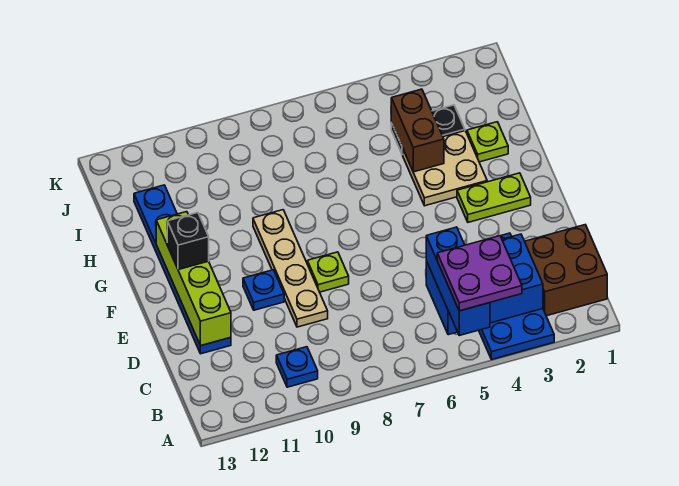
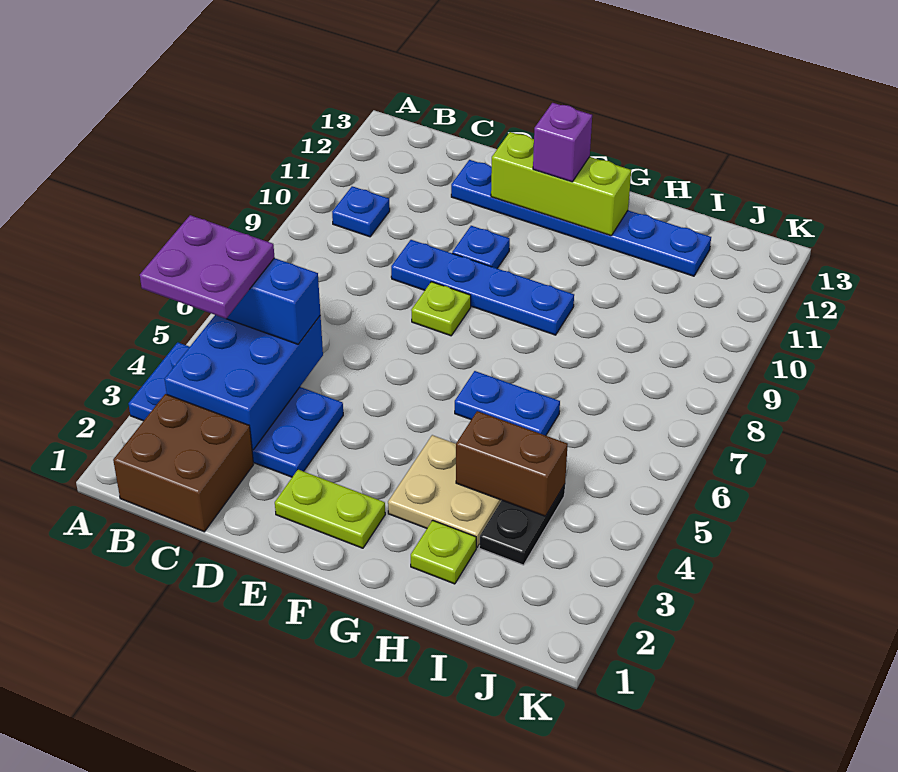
tan plate D9:G9 level 1 -> blue plate D9:G9 level 1
lime brick D12:G12 level 2 -> lime brick E12:G12 level 2
lime plate F2:F3 level 1 -> lime plate E2:F2 level 1
black brick F12 level 3 -> purple brick F12 level 3
none -> blue plate G6:H6 level 1

